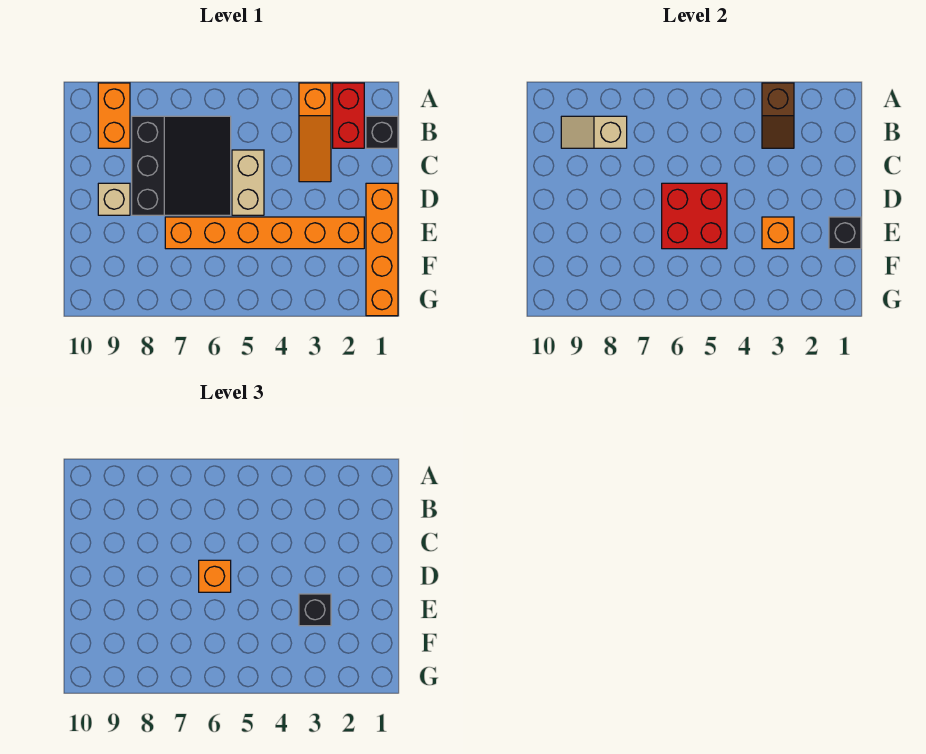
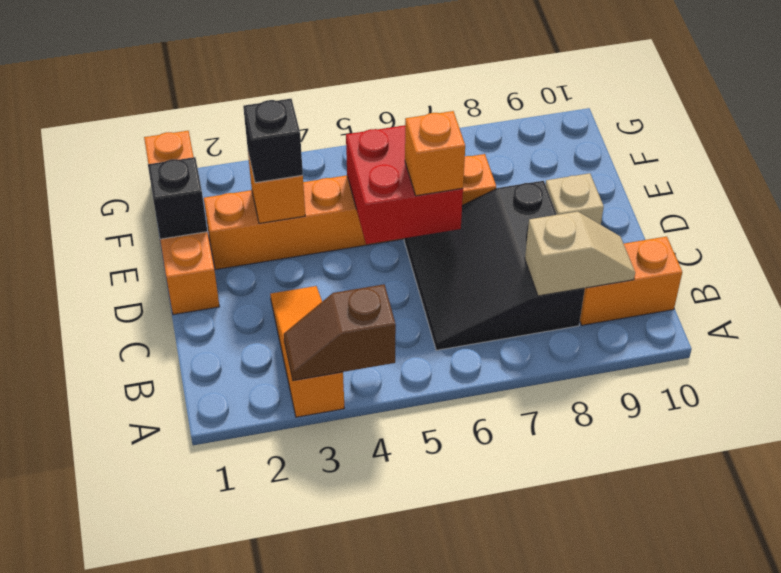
red brick A2:B2 level 1 -> none
brown slope A3:B3 level 2 top A -> brown slope A3:A4 level 2 top 4
orange brick A9:B9 level 1 -> orange brick B9:B10 level 1
black brick B1 level 1 -> none
tan brick C5:D5 level 1 -> none

